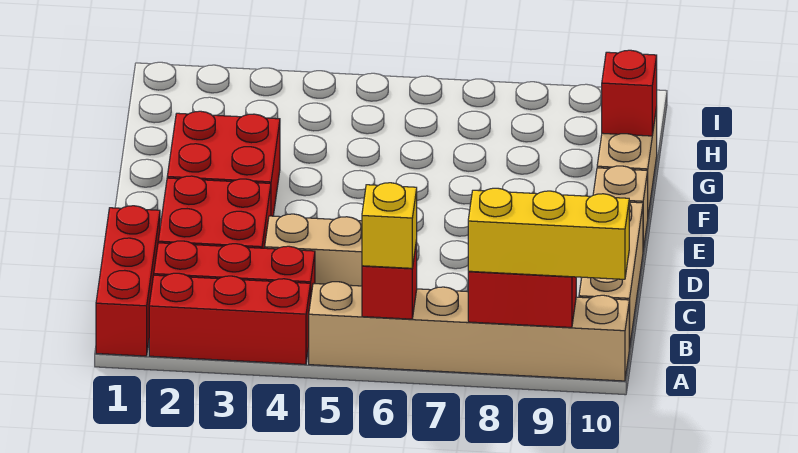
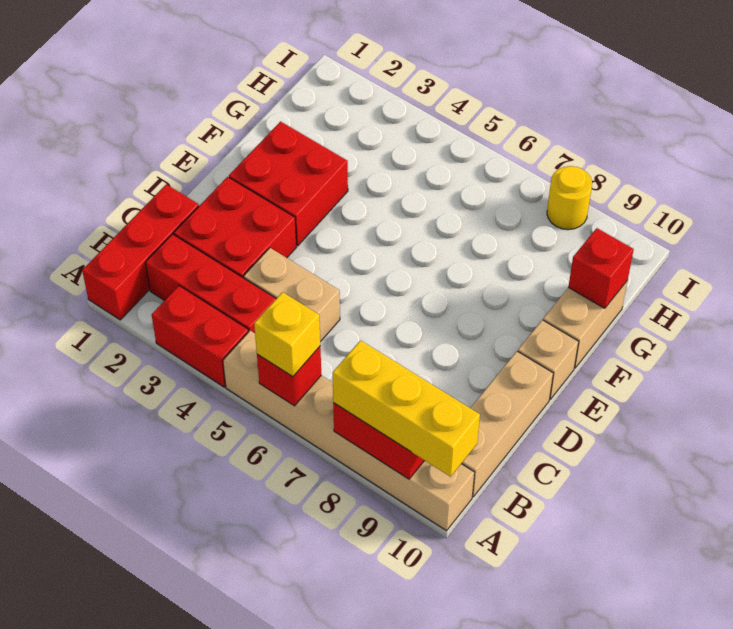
red brick A2:A4 level 1 -> red brick A3:A4 level 1
none -> yellow round brick I8 level 1

